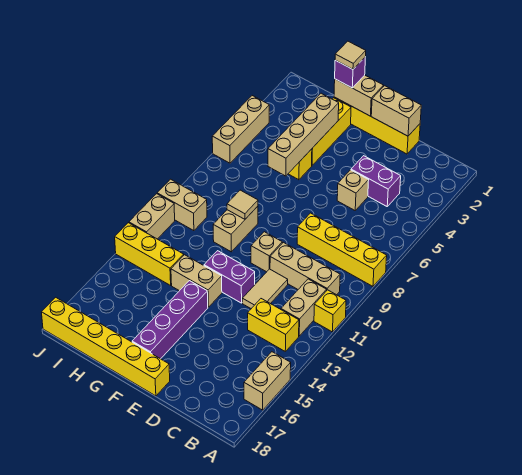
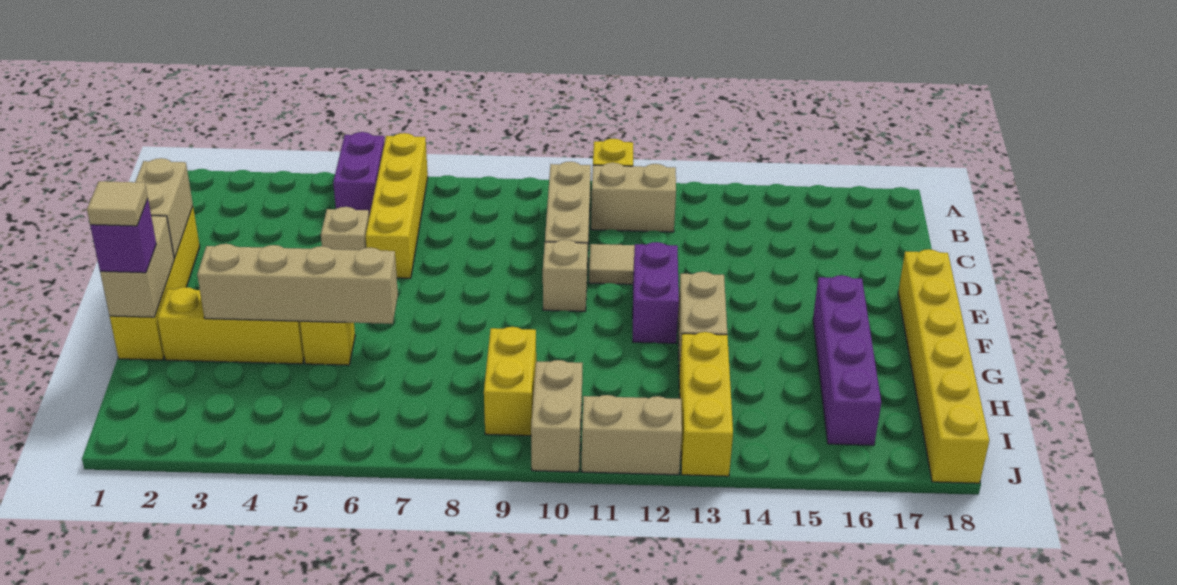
yellow brick A8:D8 level 1 -> yellow brick A6:D6 level 1
tan brick A15:A16 level 1 -> none
yellow brick B13:C13 level 1 -> yellow brick H9:I9 level 1
purple brick C4:D4 level 1 -> purple brick A5:B5 level 1
purple brick F14:F17 level 1 -> purple brick F16:I16 level 1
tan brick G9:G10 level 1 -> none
tan tile G9 level 2 -> none
tan brick J4:J6 level 1 -> none

